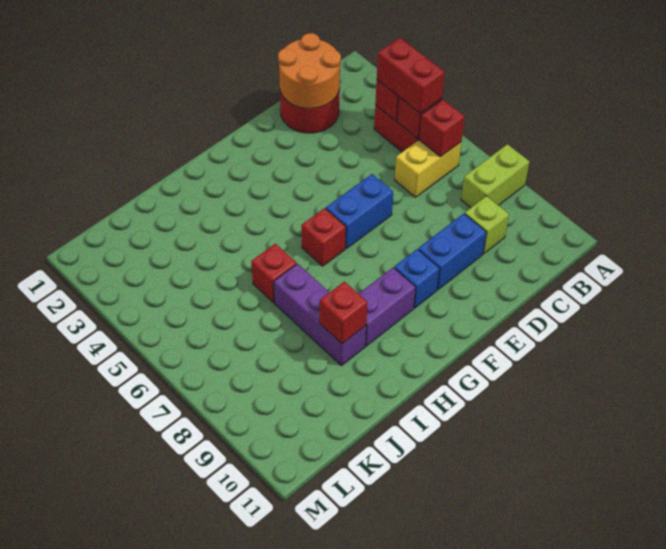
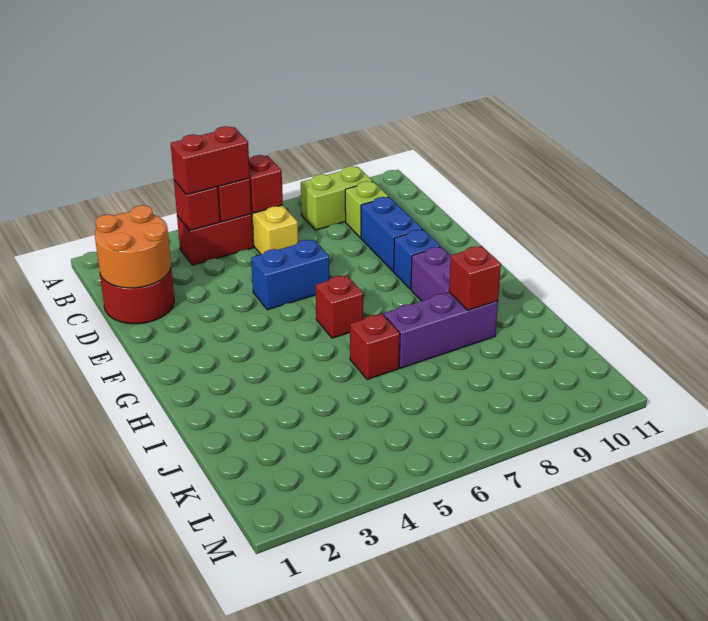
lime brick A8:B8 level 1 -> lime brick B8:B9 level 1
blue brick E6:F6 level 1 -> blue brick E5:E6 level 1

